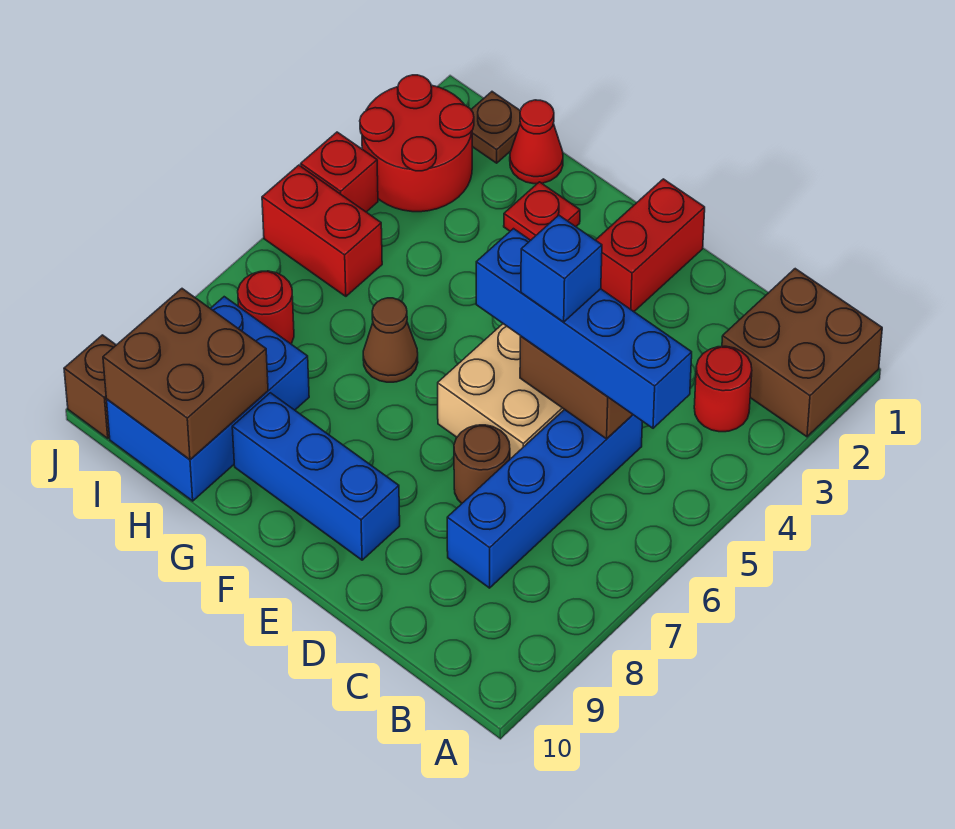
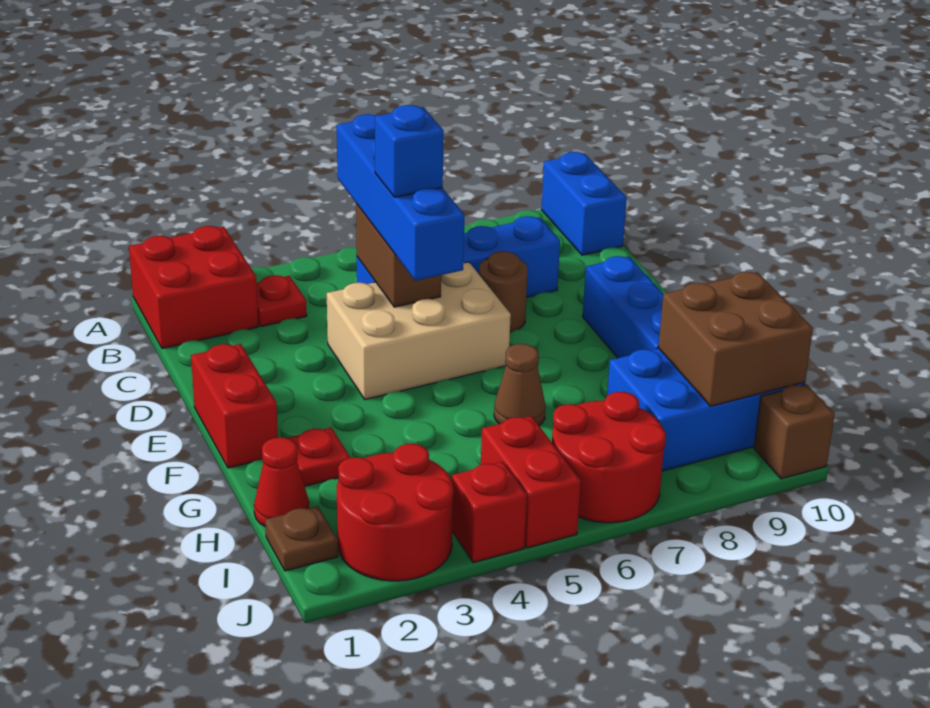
brown brick A1:B2 level 1 -> red brick A1:B2 level 1
none -> blue brick A10:B10 level 1
red round brick B3 level 1 -> red plate B3 level 1
red brick E1:E2 level 1 -> red brick E1:F1 level 1
red round brick I7 level 1 -> red round brick I6:J7 level 1

